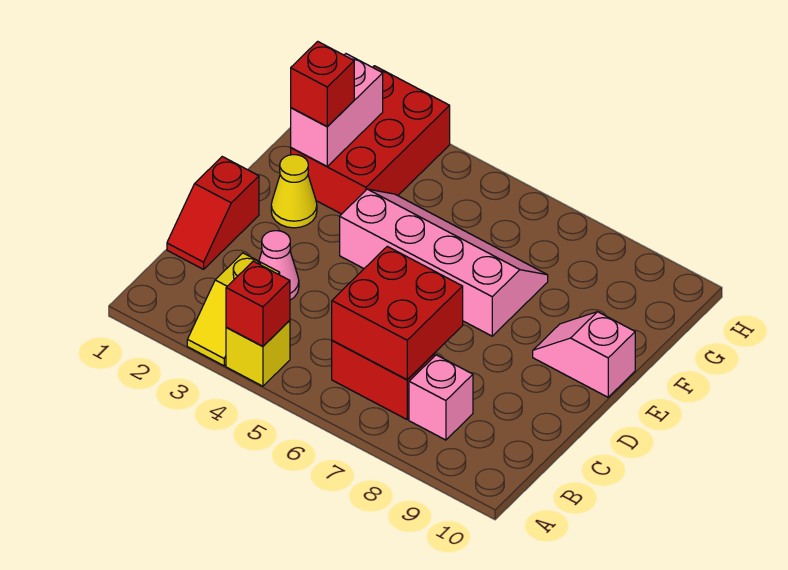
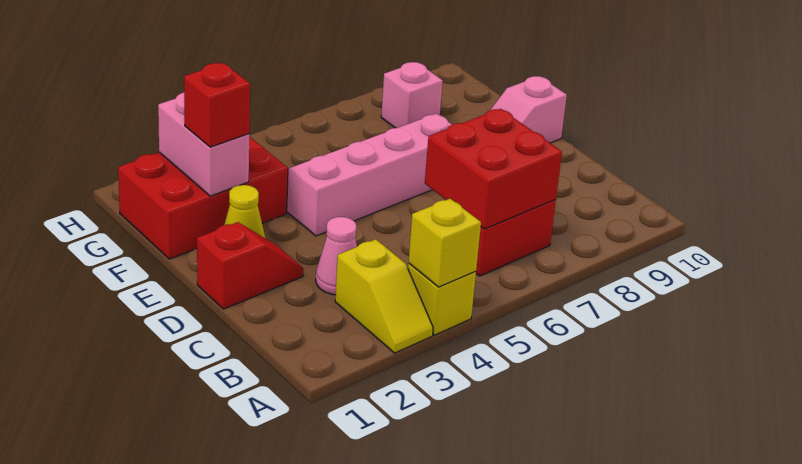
red brick A4 level 2 -> yellow brick A4 level 2
pink brick B8 level 1 -> pink brick G8 level 1
red slope C1:D1 level 1 top D -> red slope D1:D2 level 1 top 1
red brick F2:H3 level 1 -> red brick F1:G3 level 1

